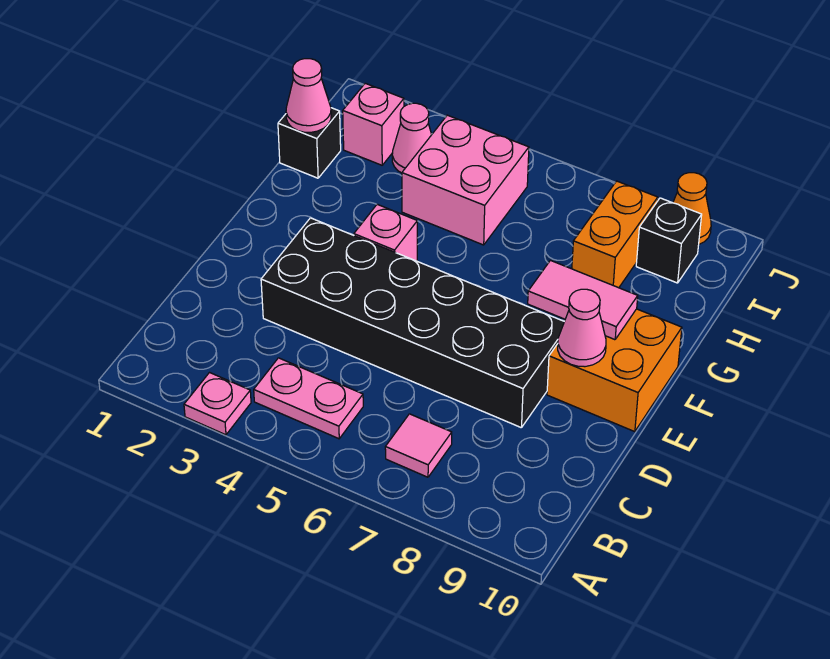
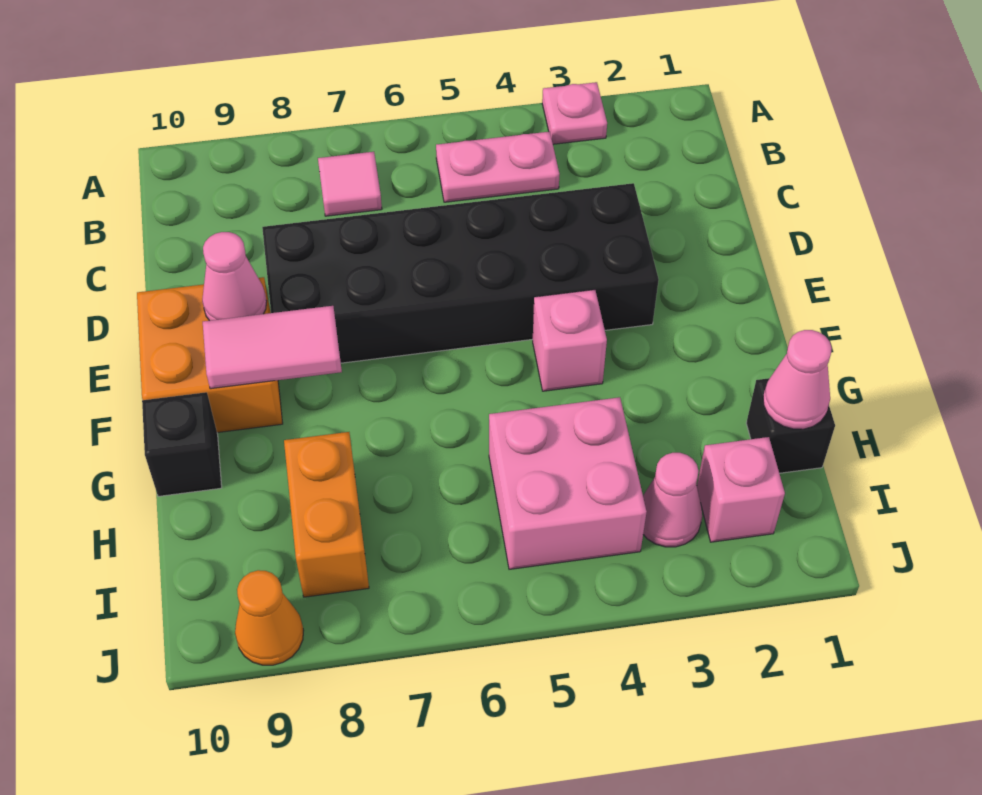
black brick I9 level 1 -> black brick G10 level 1

